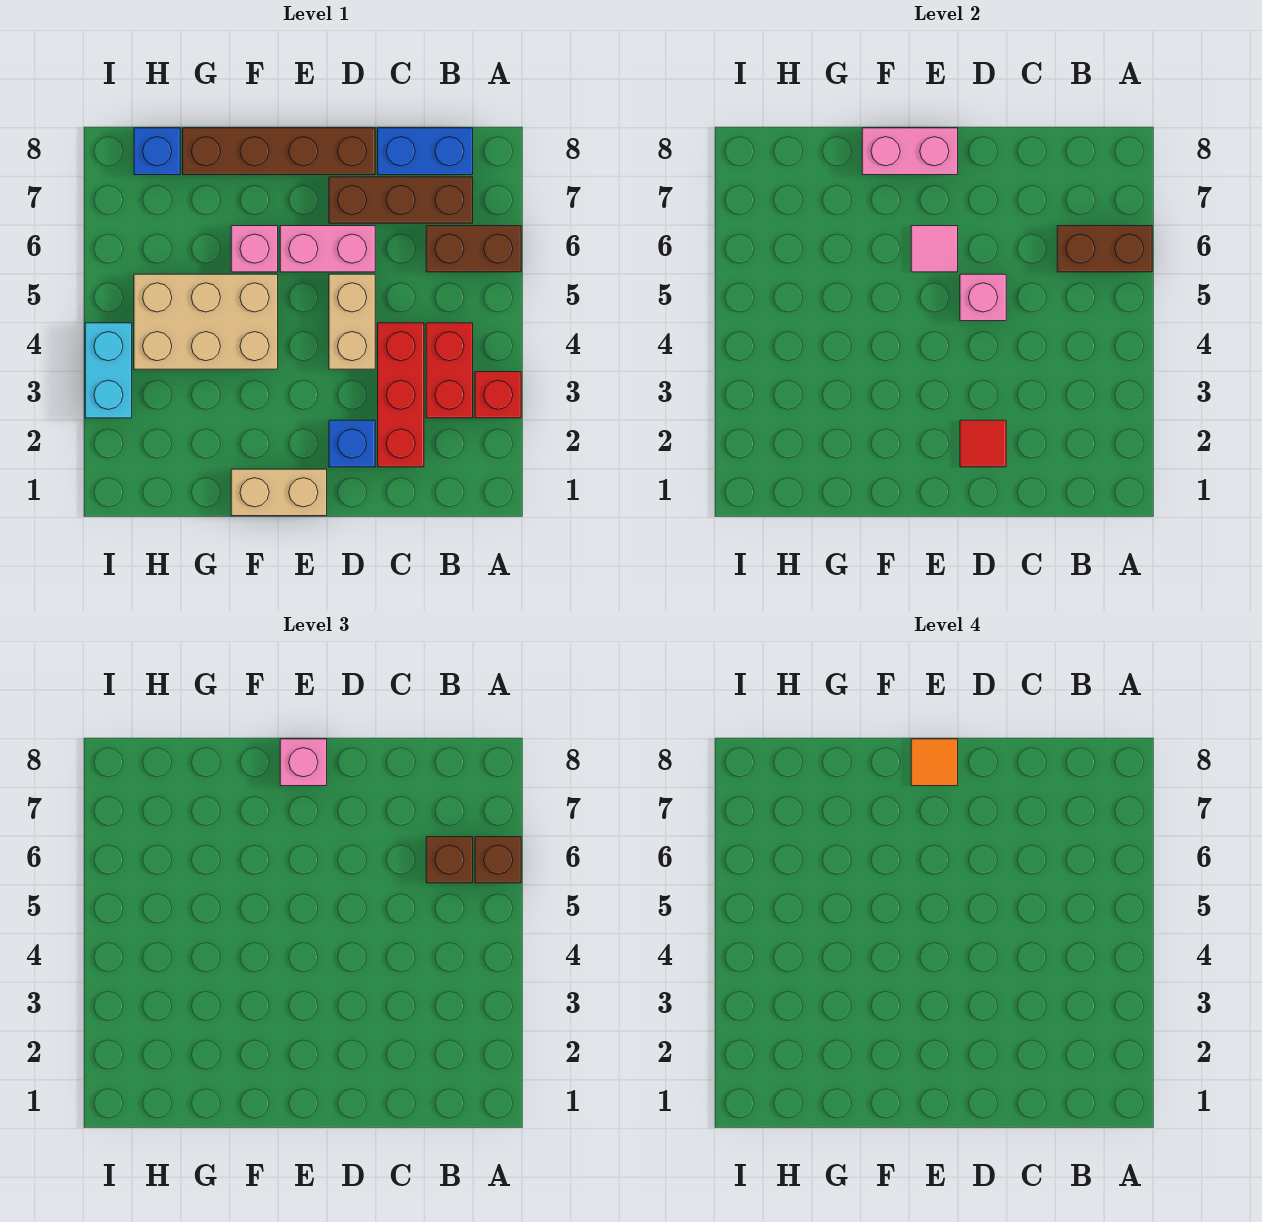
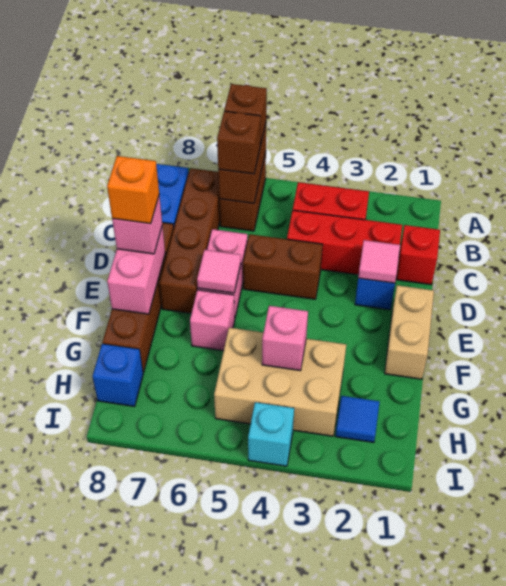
red brick A3 level 1 -> red brick C1 level 1
brown brick B7:D7 level 1 -> brown brick B7:E7 level 1
red tile D2 level 2 -> pink tile D2 level 2
tan brick D4:D5 level 1 -> brown brick D4:D5 level 1
pink brick D5 level 2 -> pink brick G4 level 2
orange tile E8 level 4 -> orange brick E8 level 4
tan brick F4:H5 level 1 -> tan brick G3:H5 level 1
none -> blue tile H2 level 1
cyan brick I3:I4 level 1 -> cyan brick I4 level 1

